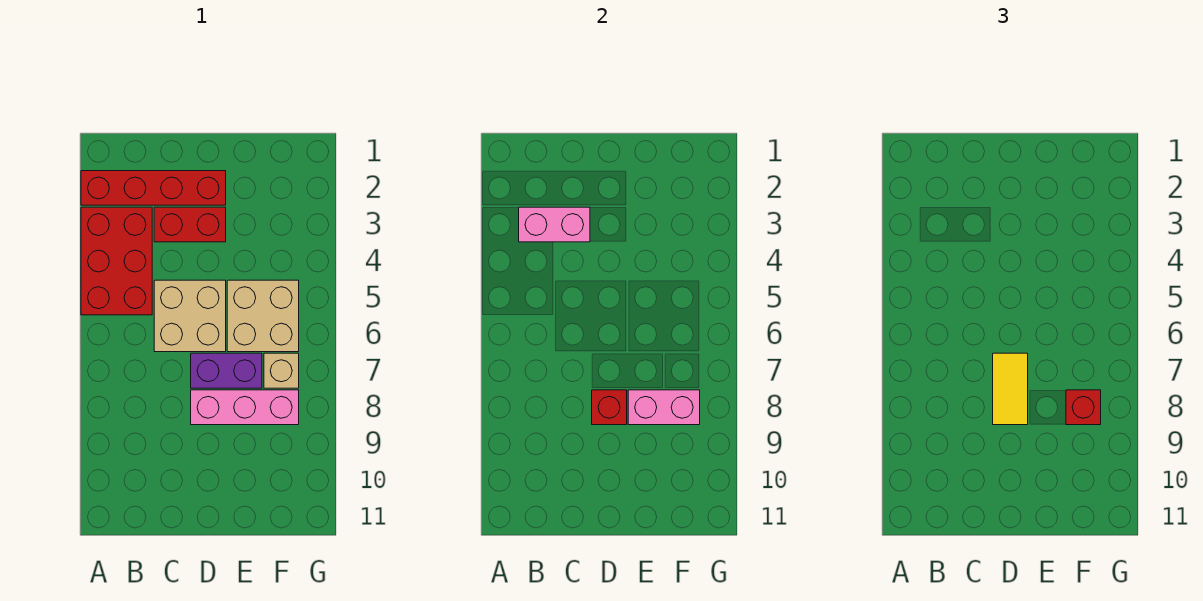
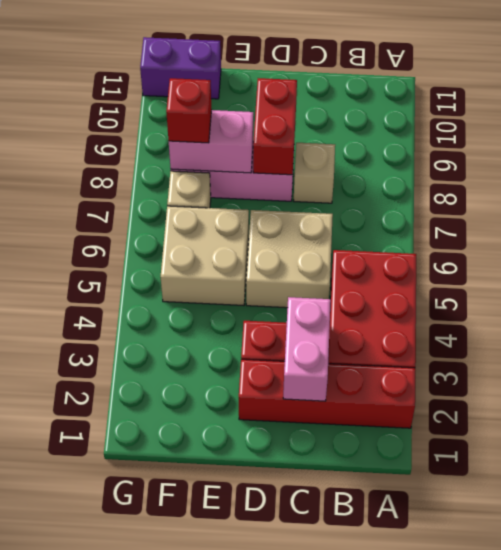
pink brick B3:C3 level 2 -> pink brick C2:C3 level 2
none -> tan brick C8 level 1
purple brick D7:E7 level 1 -> purple brick F11:G11 level 1
yellow tile D7:D8 level 3 -> none
red brick D8 level 2 -> red brick D8:D9 level 2

